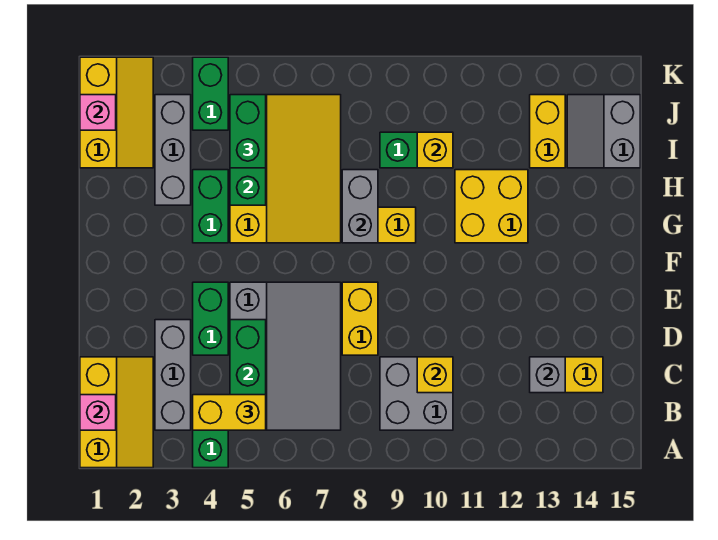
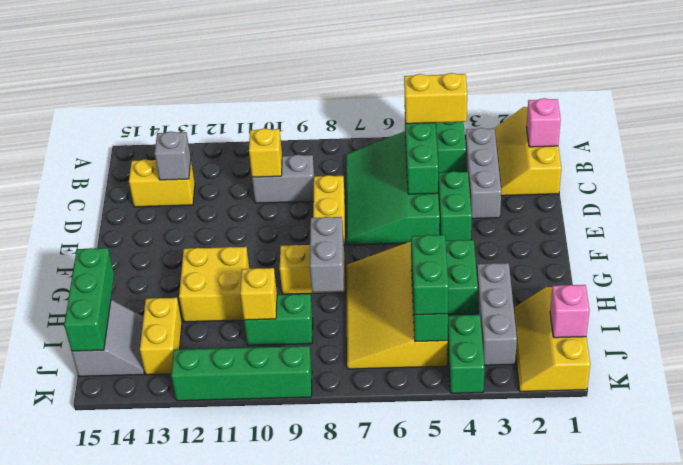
grey slope B5:E7 level 1 top 5 -> green slope B5:E7 level 1 top 5
grey brick B9:C10 level 1 -> grey brick C9:C10 level 1
none -> green brick H15:J15 level 2
none -> green brick K9:K12 level 1

